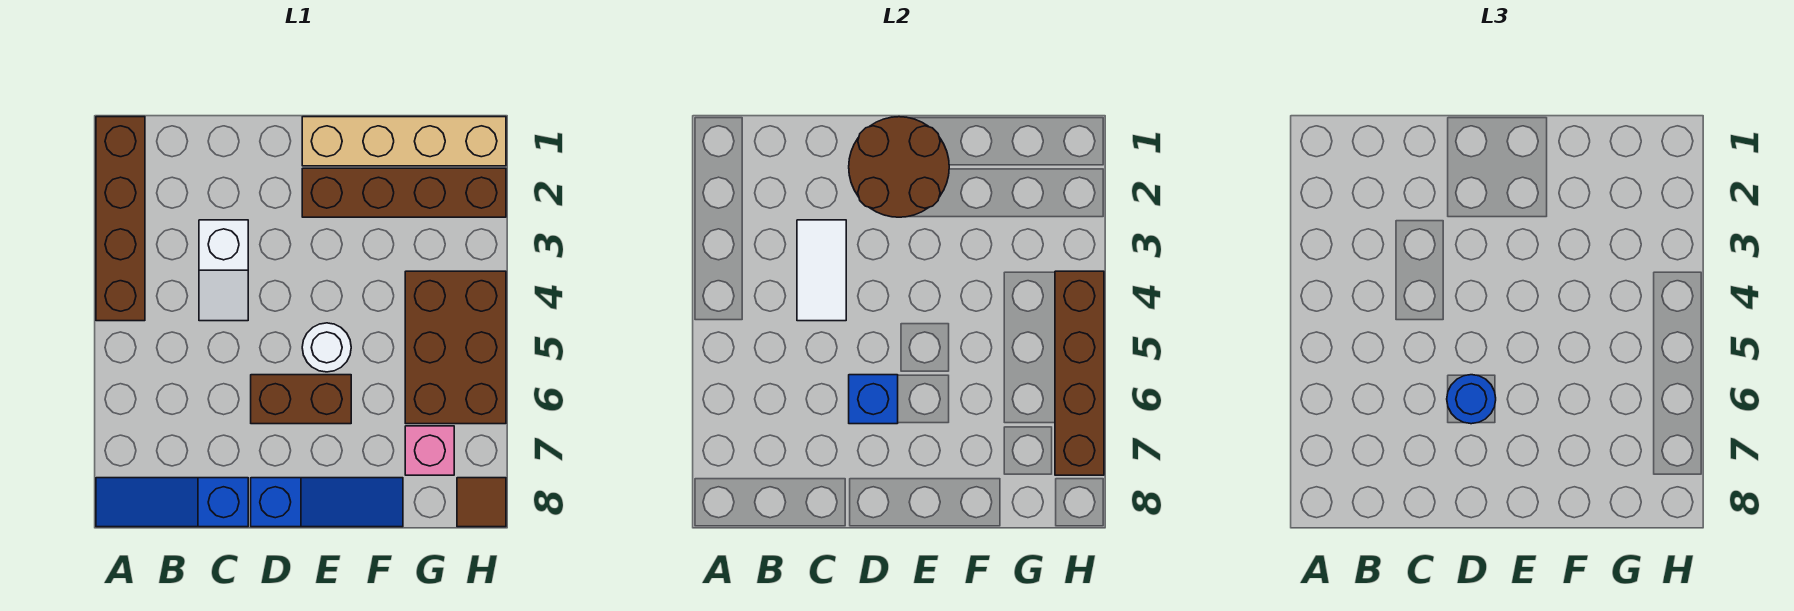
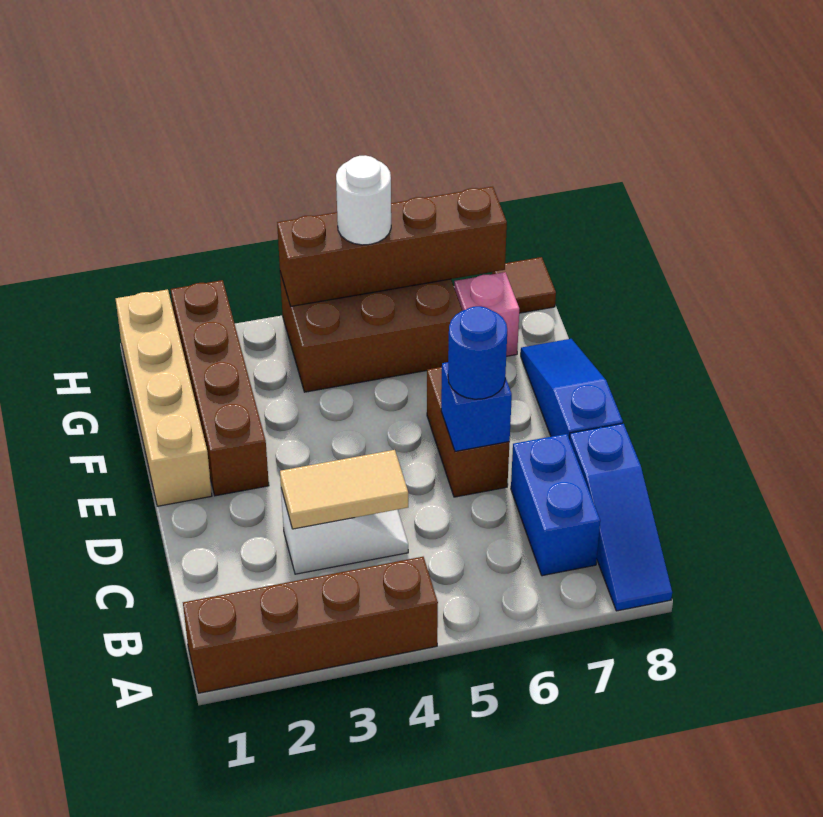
none -> blue brick B7:C7 level 1
white tile C3:C4 level 2 -> tan tile C3:C4 level 2
brown round brick D1:E2 level 2 -> none
white round brick E5 level 1 -> white round brick H5 level 3

